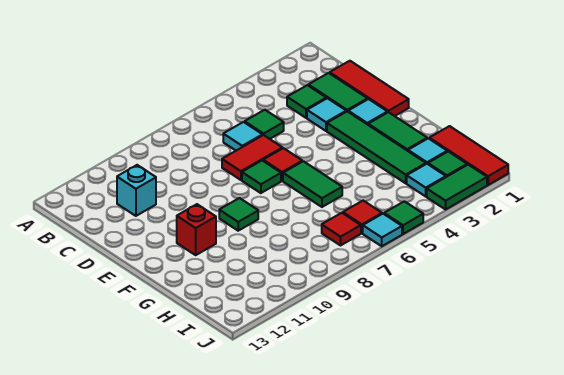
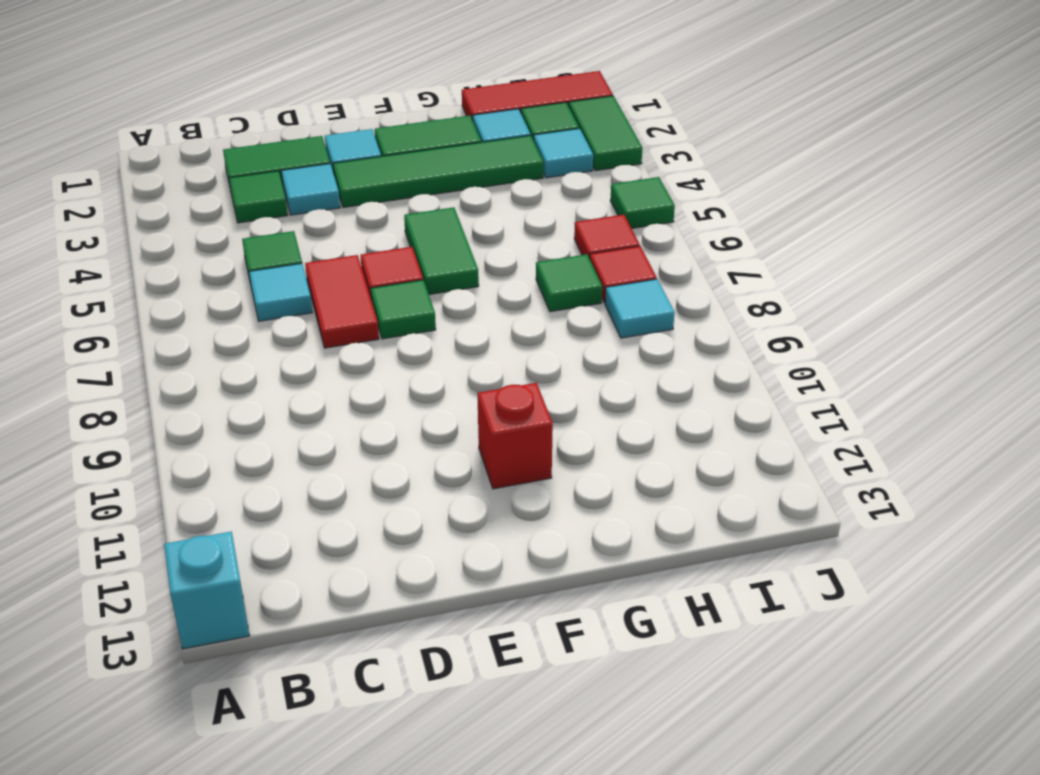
red tile C1:E1 level 1 -> none
cyan brick C11 level 1 -> cyan brick A13 level 1
green tile F6:G6 level 1 -> green tile F5:F6 level 1
green tile F9 level 1 -> green tile H7 level 1
cyan tile J6 level 1 -> cyan tile I8 level 1

